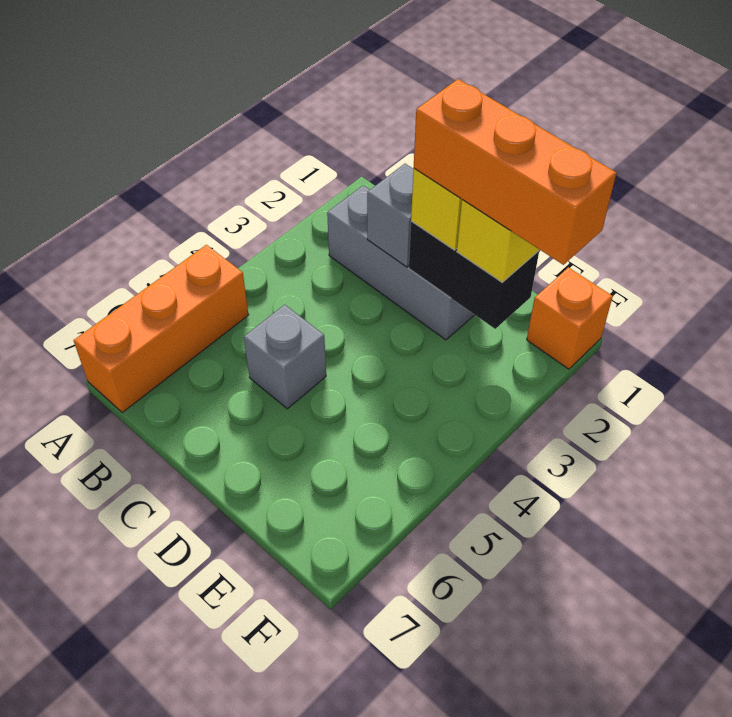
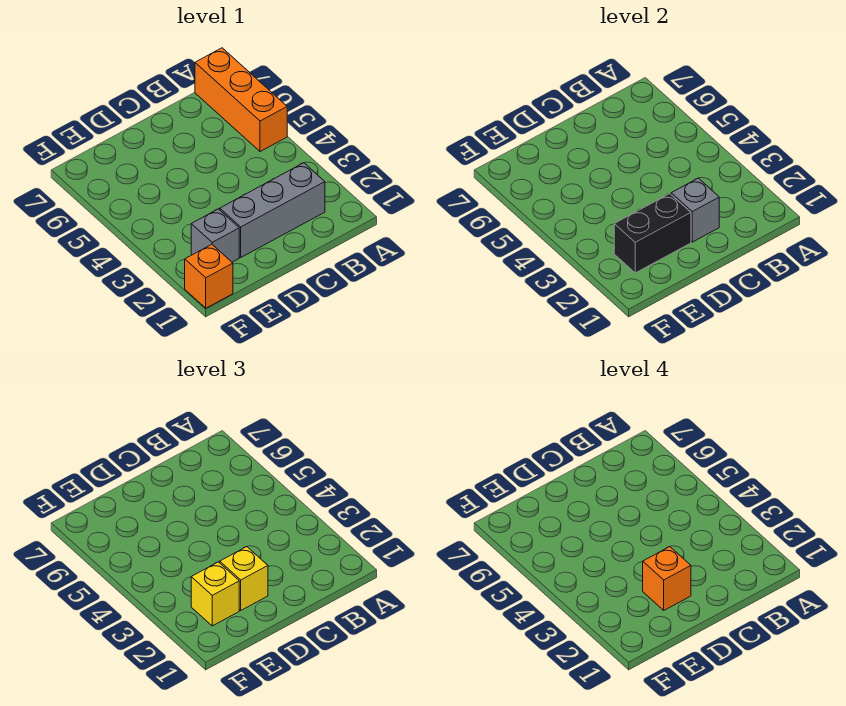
grey brick C5 level 1 -> grey brick E2 level 1
orange brick D2:F2 level 4 -> orange brick D2 level 4

